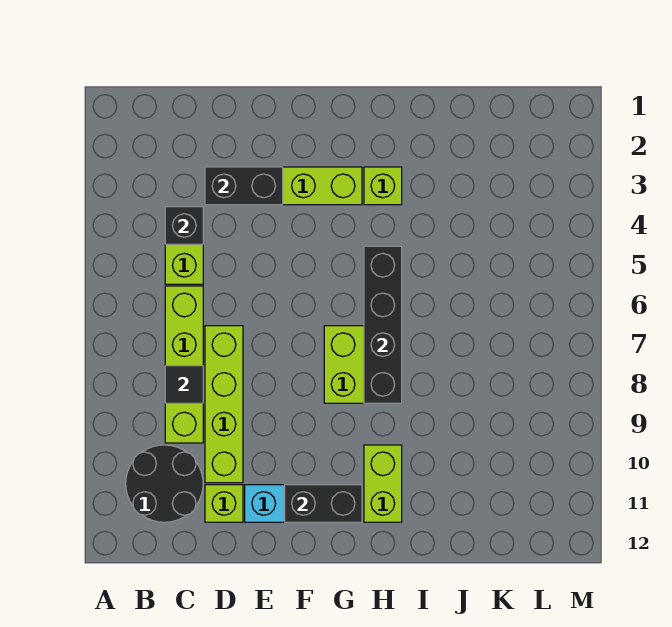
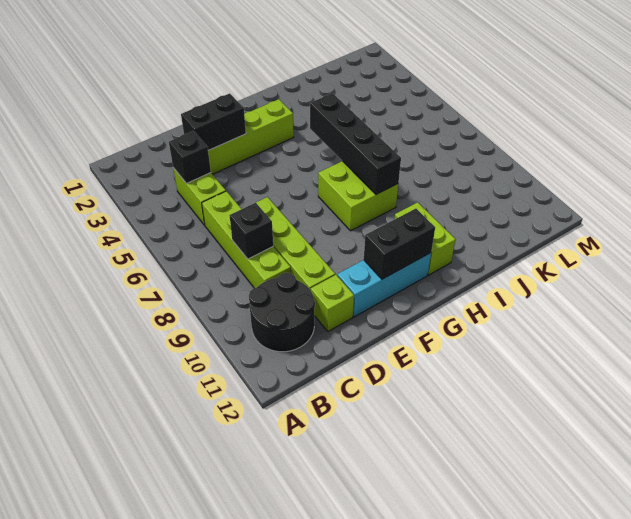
black tile C8 level 2 -> black brick C8 level 2
lime brick H3 level 1 -> none

